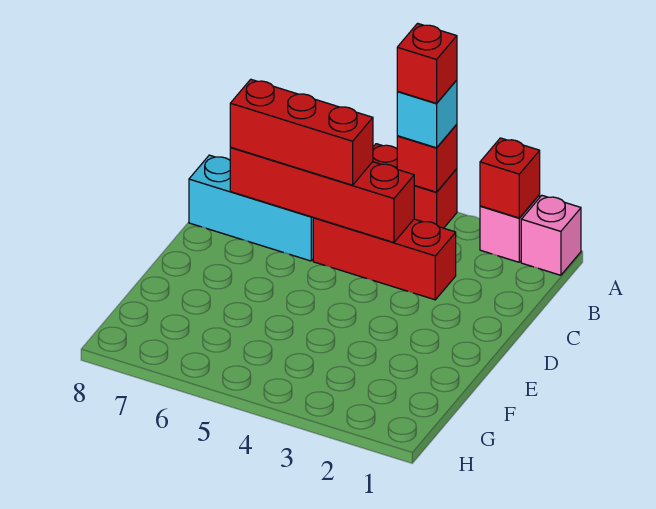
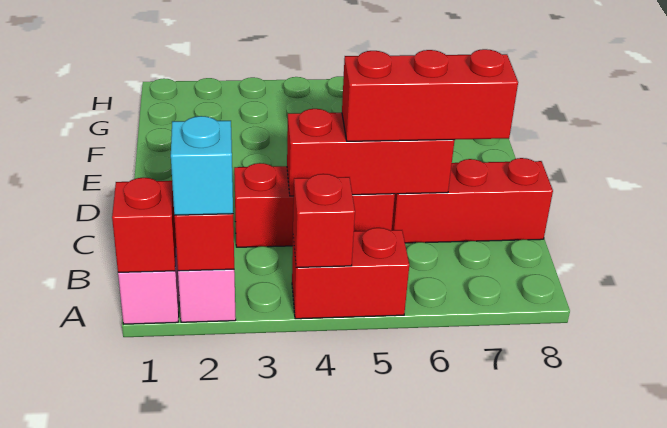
cyan brick A4 level 3 -> cyan brick A2 level 3
red brick A4 level 4 -> red brick A1 level 2
red brick C4:C7 level 2 -> red brick C4:C6 level 2
cyan brick C6:C8 level 1 -> red brick C6:C8 level 1

